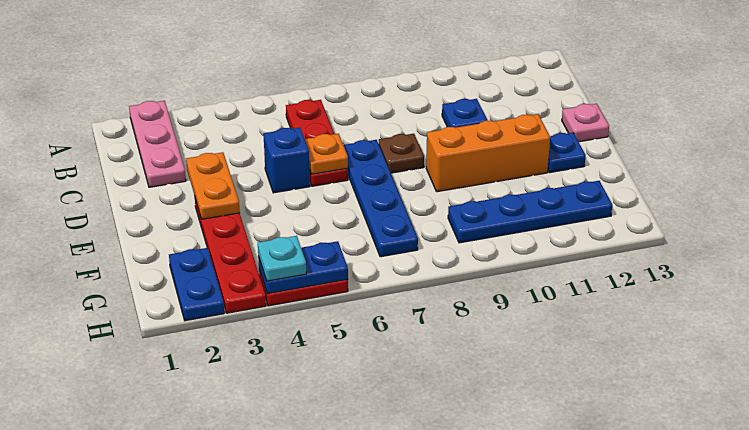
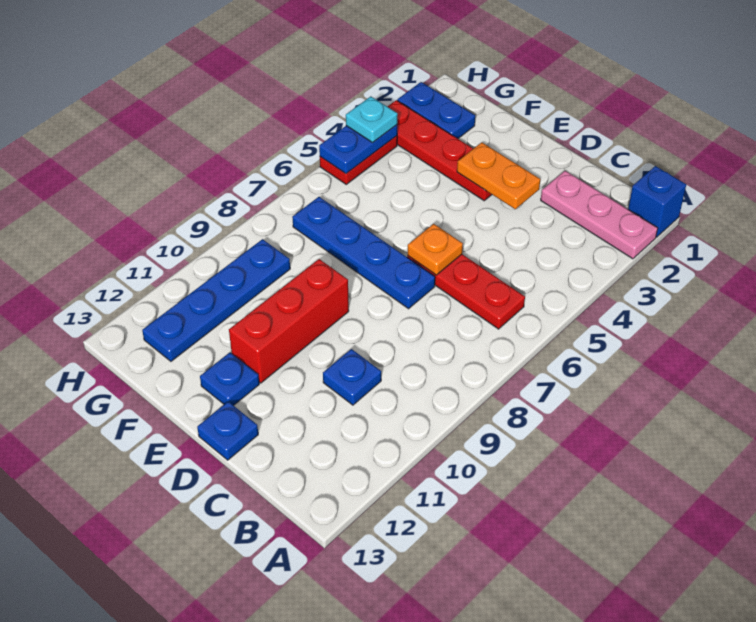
blue brick D5 level 1 -> blue brick A1 level 1
brown plate D8 level 1 -> none
pink plate D13 level 1 -> blue plate D13 level 1
orange brick E9:E11 level 1 -> red brick E9:E11 level 1

